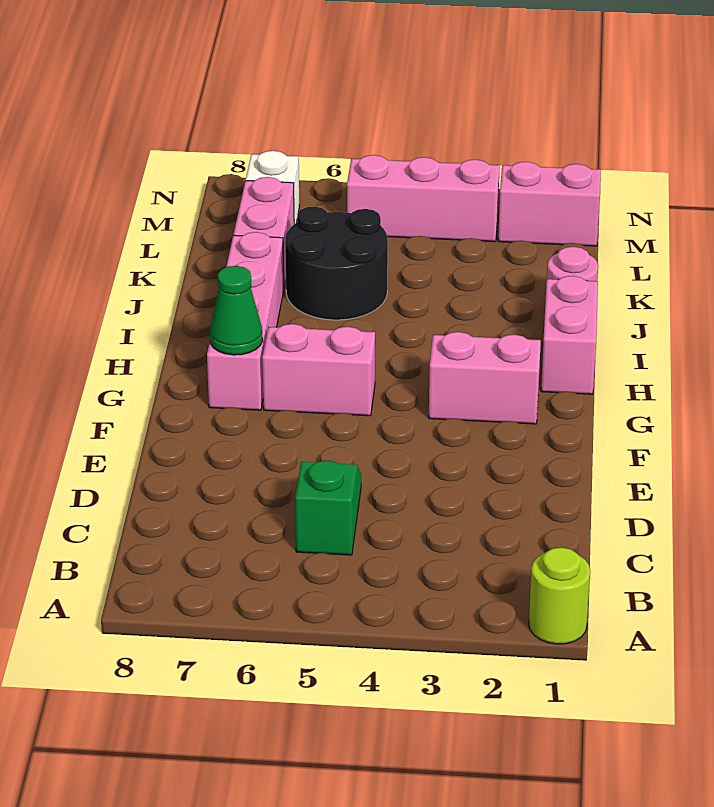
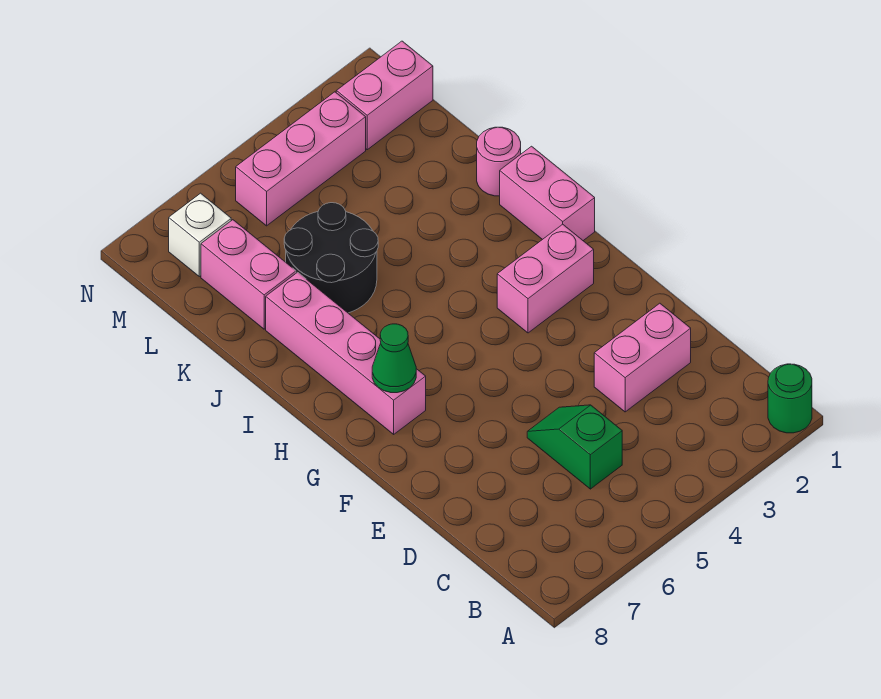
lime round brick A1 level 1 -> green round brick A1 level 1
pink brick G5:G6 level 1 -> pink brick D2:D3 level 1

